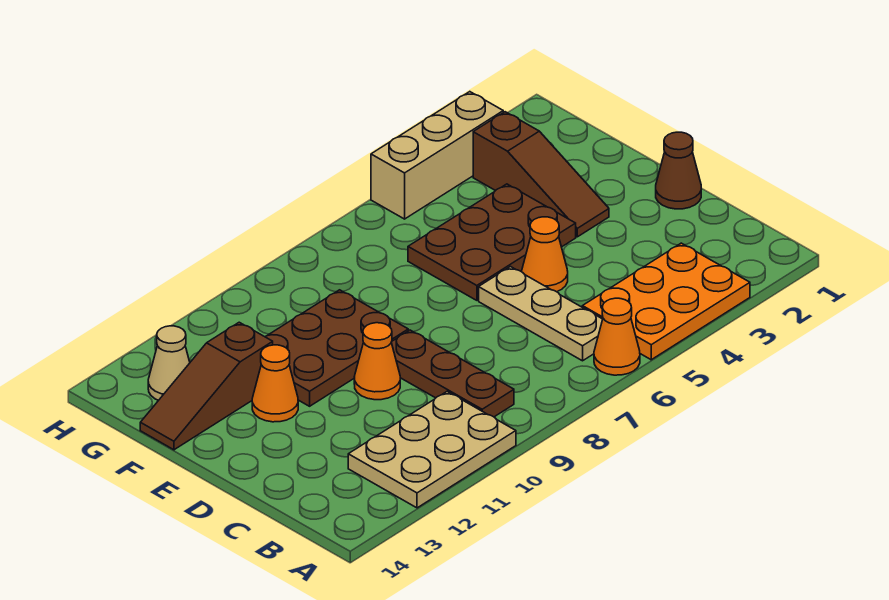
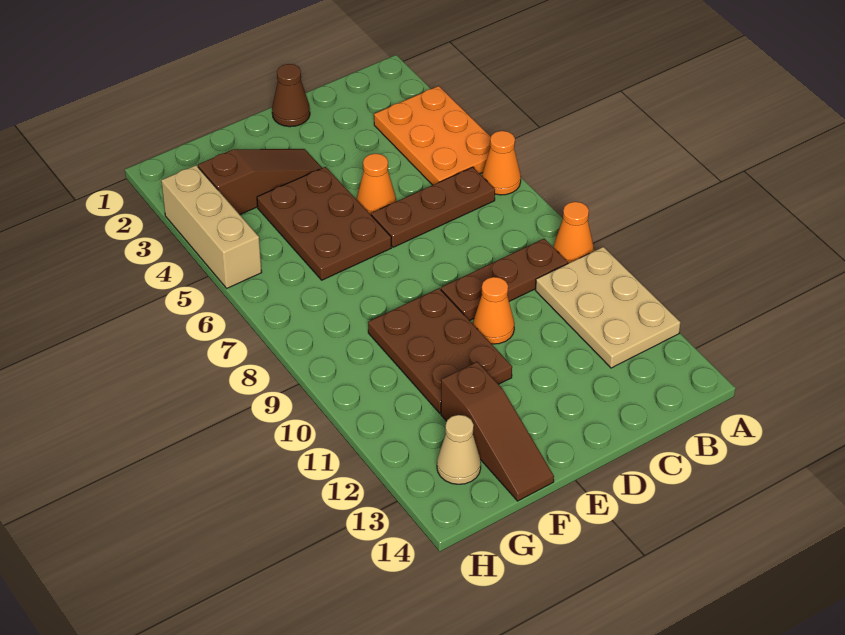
tan plate B6:D6 level 1 -> brown plate B6:D6 level 1
orange cone E12 level 1 -> orange cone A9 level 1

